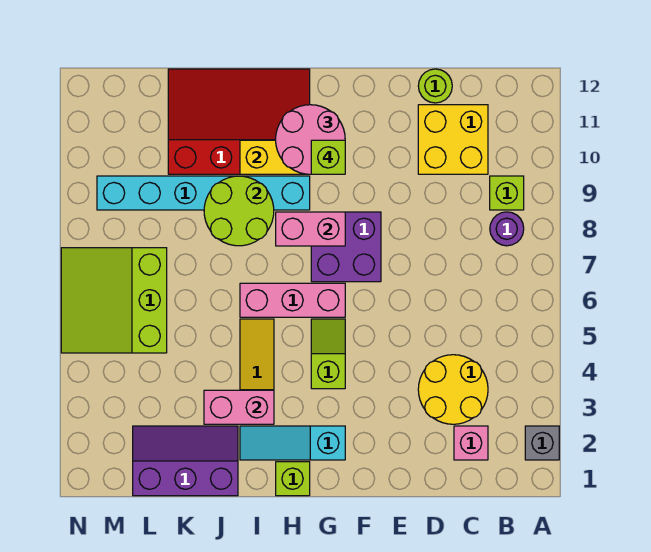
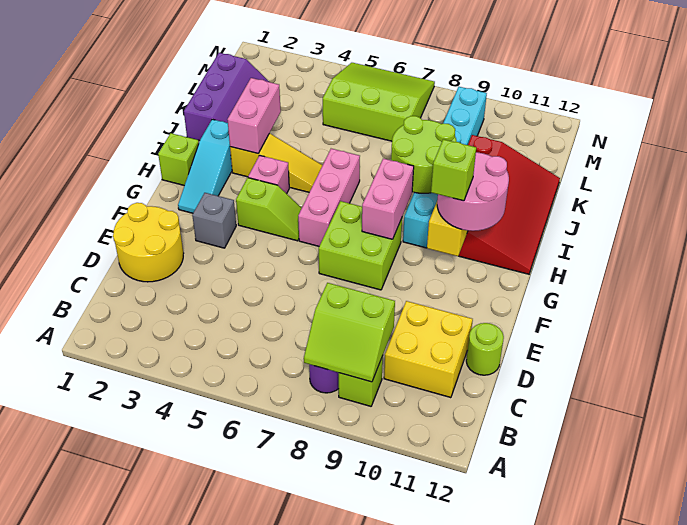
grey brick A2 level 1 -> grey brick F3 level 1
none -> lime slope B8:C9 level 2 top C
pink brick C2 level 1 -> pink brick H4 level 1
yellow round brick C3:D4 level 1 -> yellow round brick D1:E2 level 1
purple brick F7:G8 level 1 -> lime brick F7:G8 level 1
cyan slope G2:I2 level 1 top G -> cyan slope G2:I2 level 1 top I

